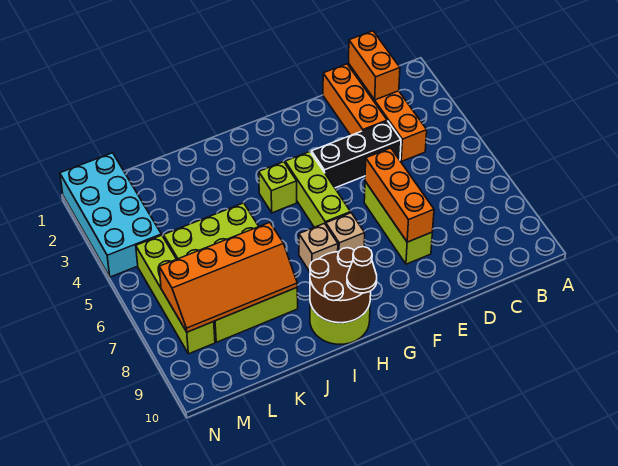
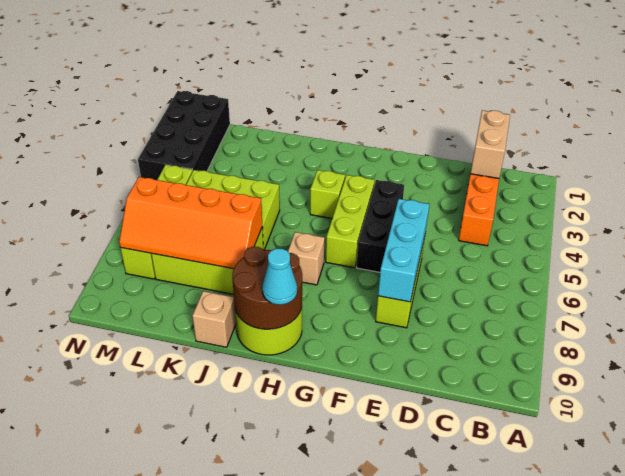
orange brick C1:C2 level 2 -> tan brick C1:C2 level 2
orange brick D1:D3 level 1 -> none
black brick D4:F4 level 1 -> black brick F4:F6 level 1
orange brick E6:E8 level 2 -> cyan brick E6:E8 level 2
tan brick G7 level 1 -> tan brick J10 level 1
brown cone H10 level 3 -> cyan cone H10 level 3
cyan brick M1:N4 level 1 -> black brick M1:N4 level 1

